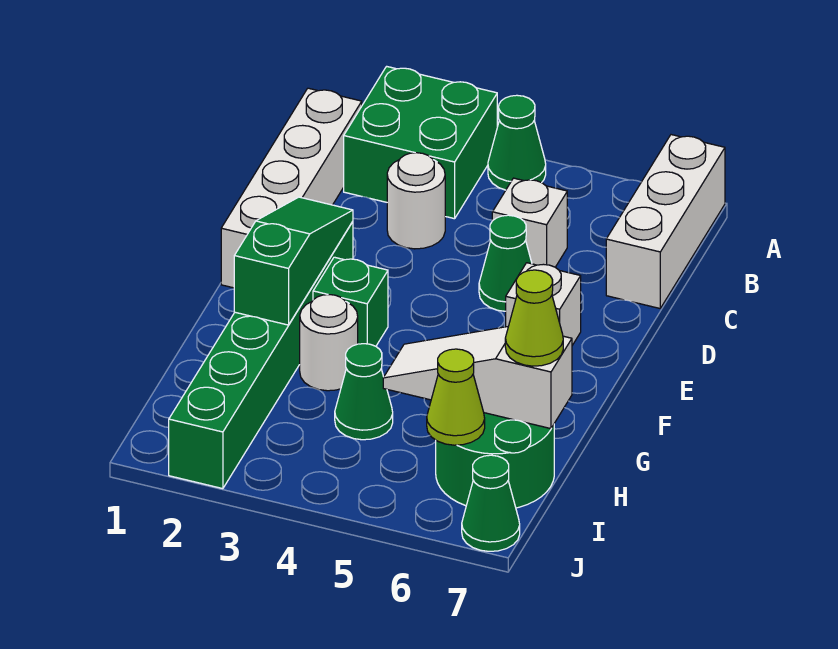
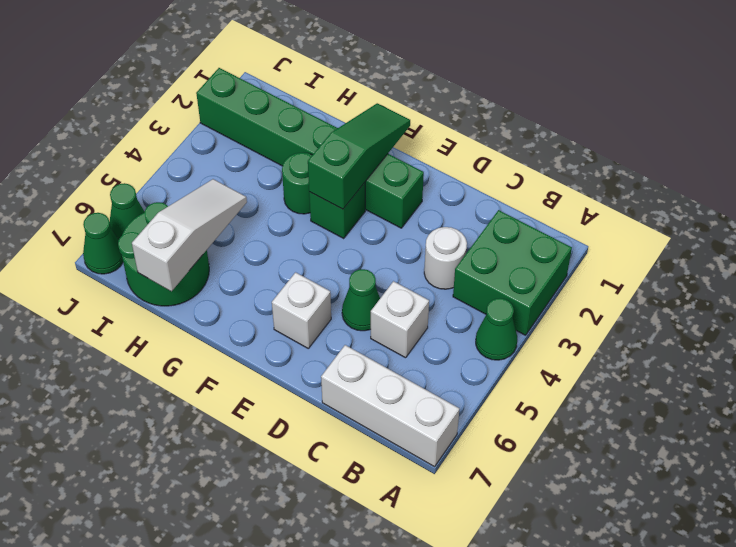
white brick B1:E1 level 1 -> none
green slope E2:G2 level 2 top G -> green slope F1:F3 level 2 top 3
white round brick G3 level 1 -> green round brick G3 level 1
green cone H4 level 1 -> green cone J6 level 1
lime cone H7 level 3 -> none
lime cone I6 level 2 -> none

